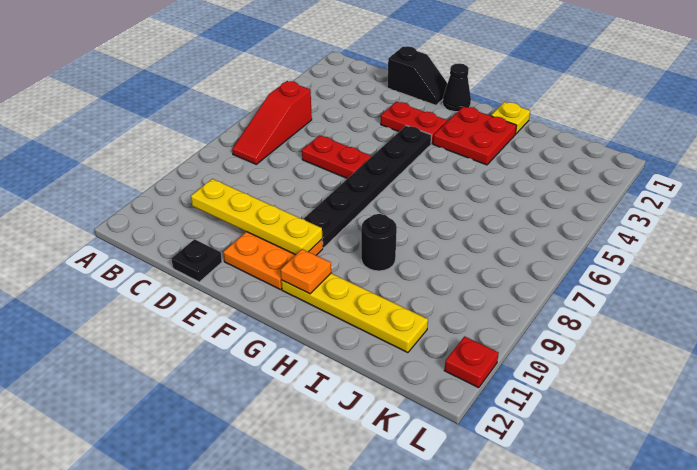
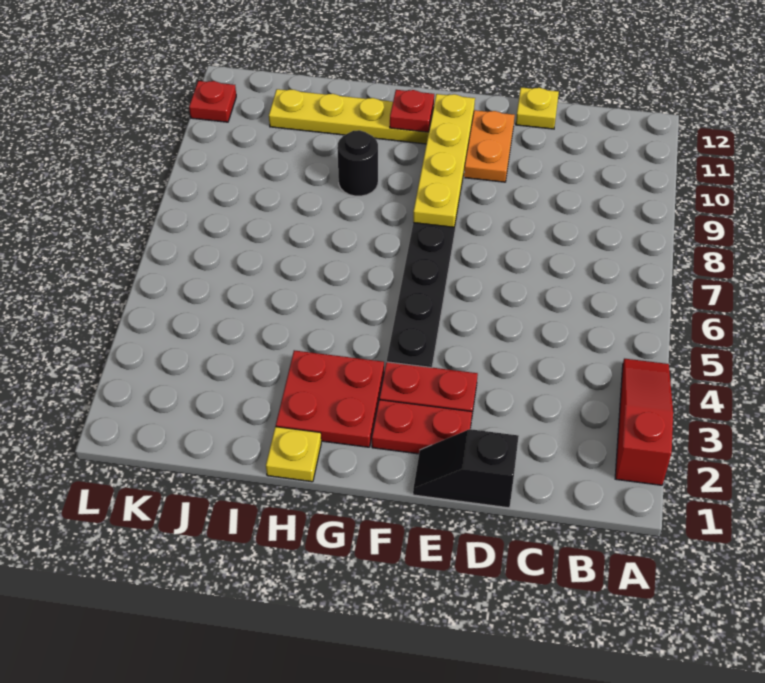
red slope B5:B7 level 1 top 5 -> red slope A2:A4 level 1 top 2
yellow plate C10:F10 level 2 -> yellow plate F8:F11 level 2
red plate D6:E6 level 1 -> red plate E2:F2 level 1
black plate D12 level 1 -> yellow plate D12 level 1
black cone F1 level 1 -> none
orange plate G11 level 2 -> red plate G11 level 2

